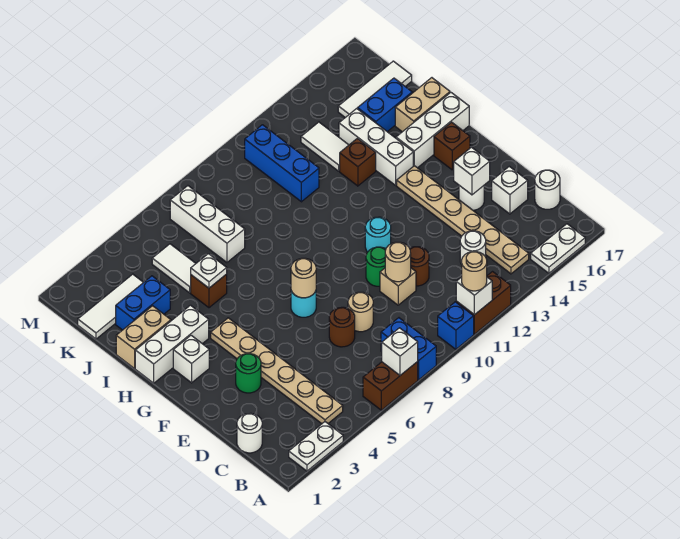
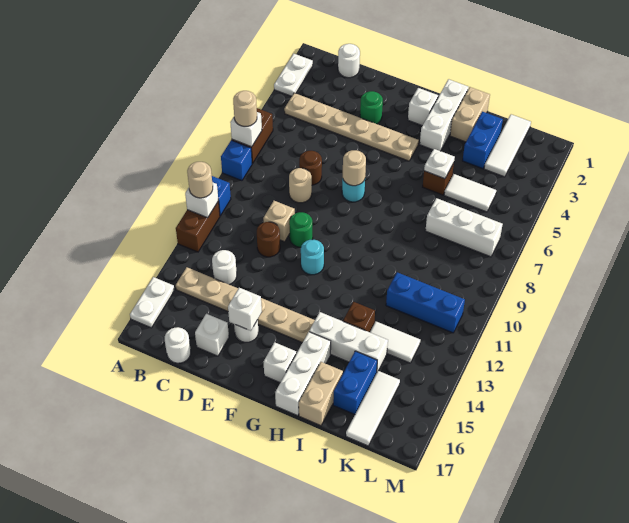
blue brick A8:B8 level 1 -> blue brick A8 level 1
tan round brick D10 level 2 -> tan round brick A7 level 3
brown brick G16 level 1 -> white brick G16 level 1

